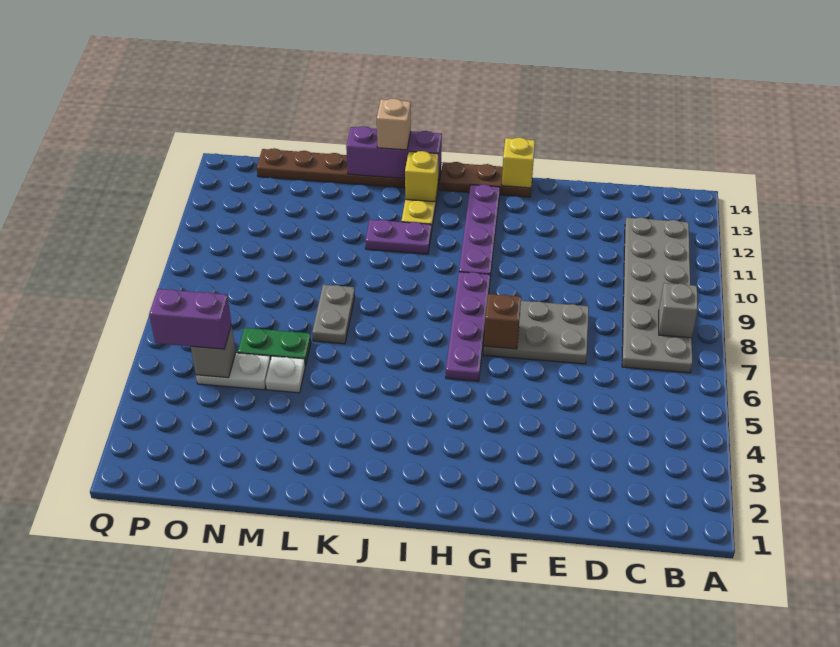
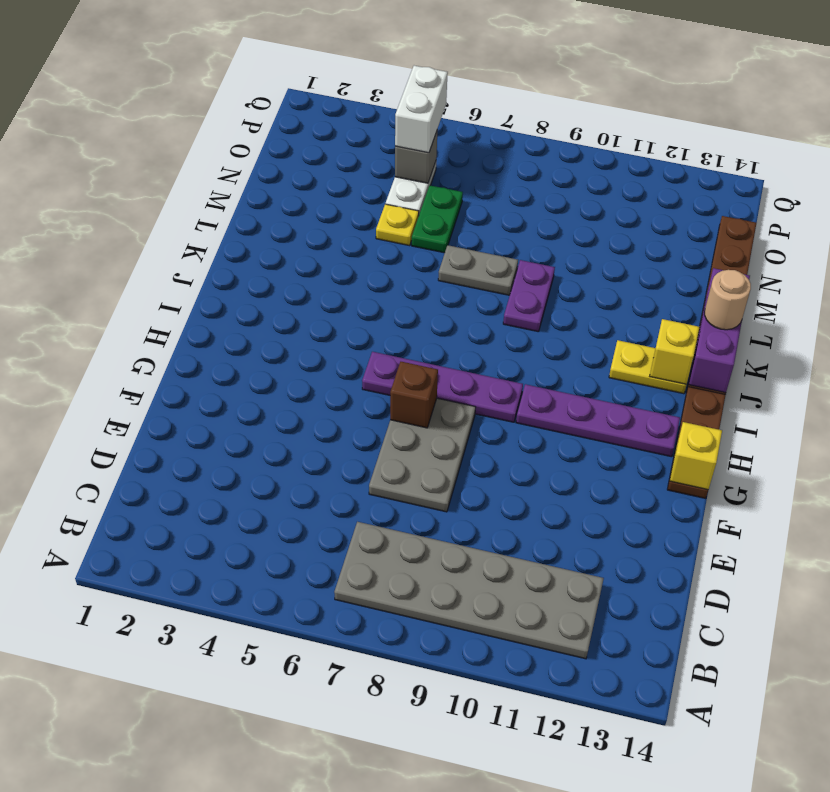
grey brick B8 level 2 -> none
purple plate J11:K11 level 1 -> purple plate K9:L9 level 1
tan brick K14 level 3 -> tan round brick K14 level 3
white plate M5 level 1 -> yellow plate M5 level 1
purple brick O5:P5 level 3 -> white brick O5:P5 level 3

